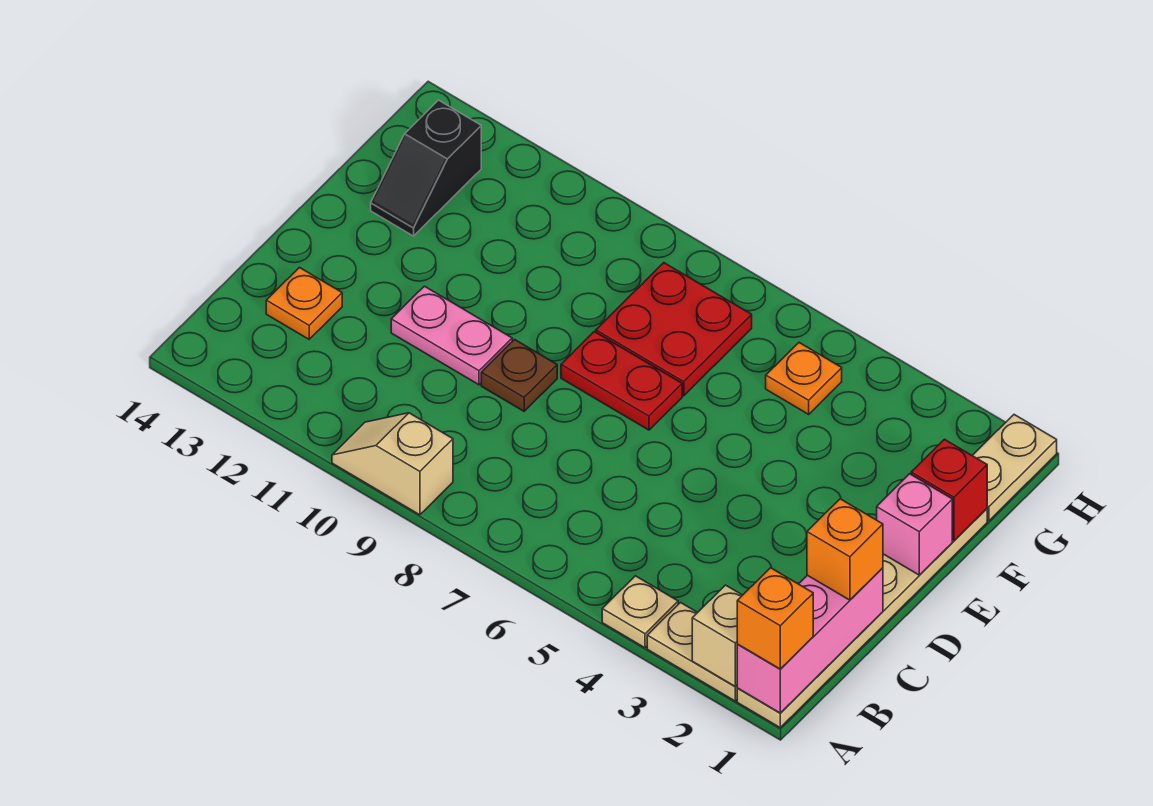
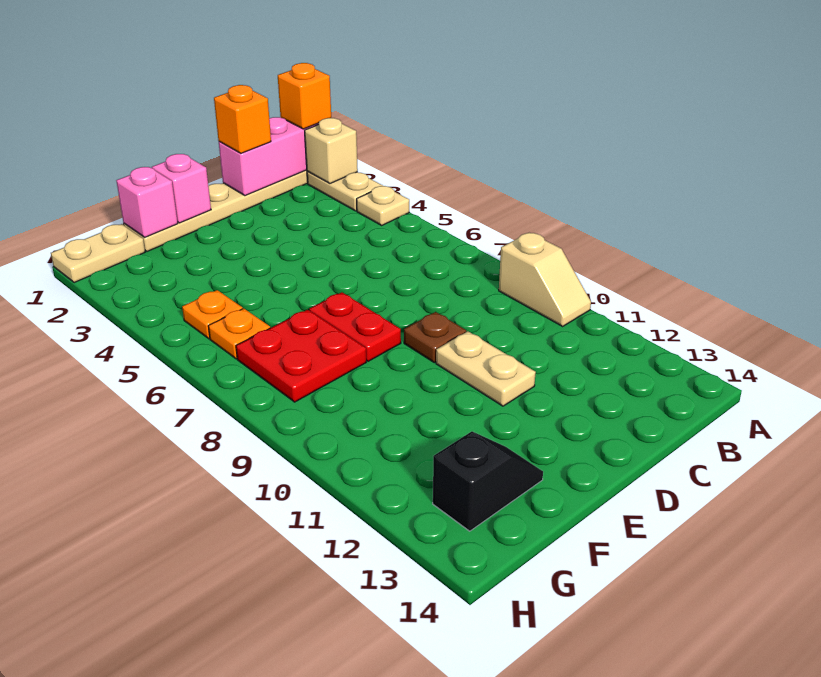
orange plate C13 level 1 -> orange plate G6 level 1
pink plate D10:D11 level 1 -> tan plate D10:D11 level 1
red brick F1 level 2 -> pink brick F1 level 2

